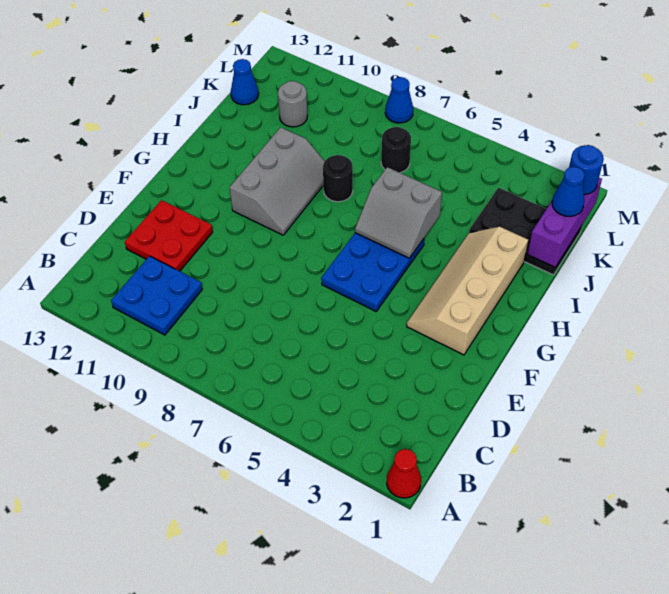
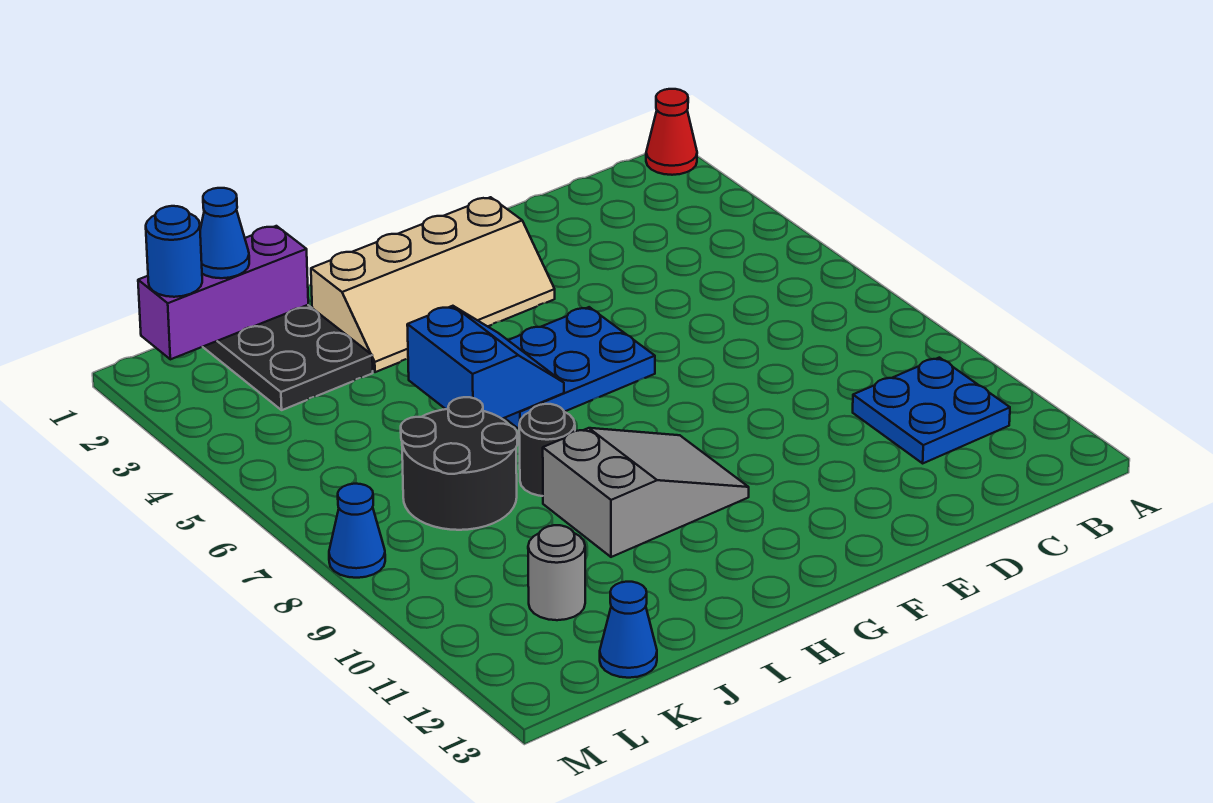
red plate D11:E12 level 1 -> none
grey slope G9:I10 level 1 top 10 -> grey slope G9:I10 level 1 top I
grey slope H5:I6 level 2 top I -> blue slope H5:I6 level 2 top I
black round brick K7 level 1 -> black round brick J7:K8 level 1

